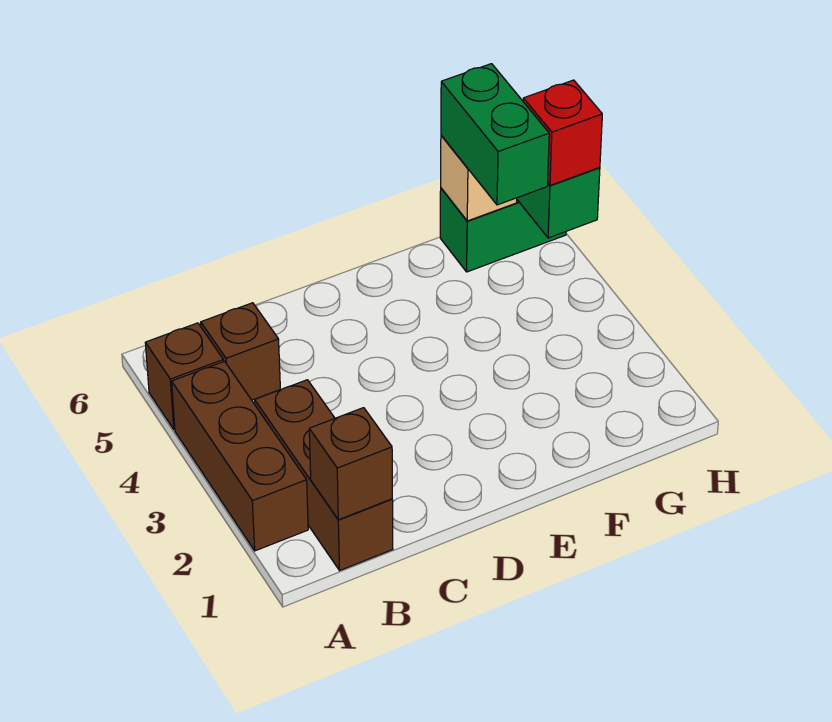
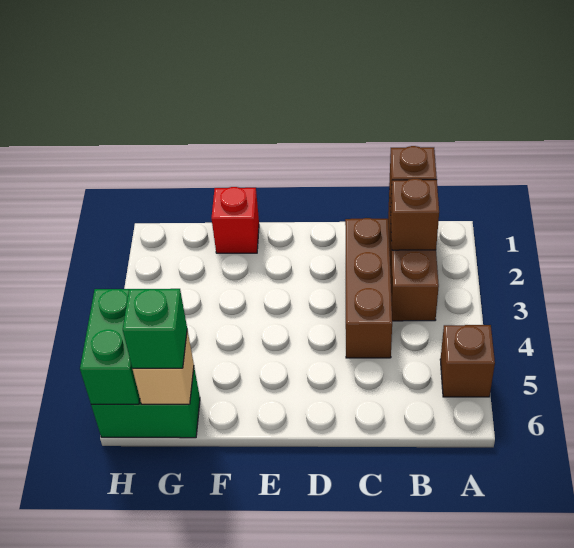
brown brick A2:A4 level 1 -> brown brick C2:C4 level 1
brown brick B5 level 1 -> brown brick B2 level 2
green brick G5:G6 level 3 -> green brick G6 level 3
red brick H5 level 3 -> red brick F1 level 1

